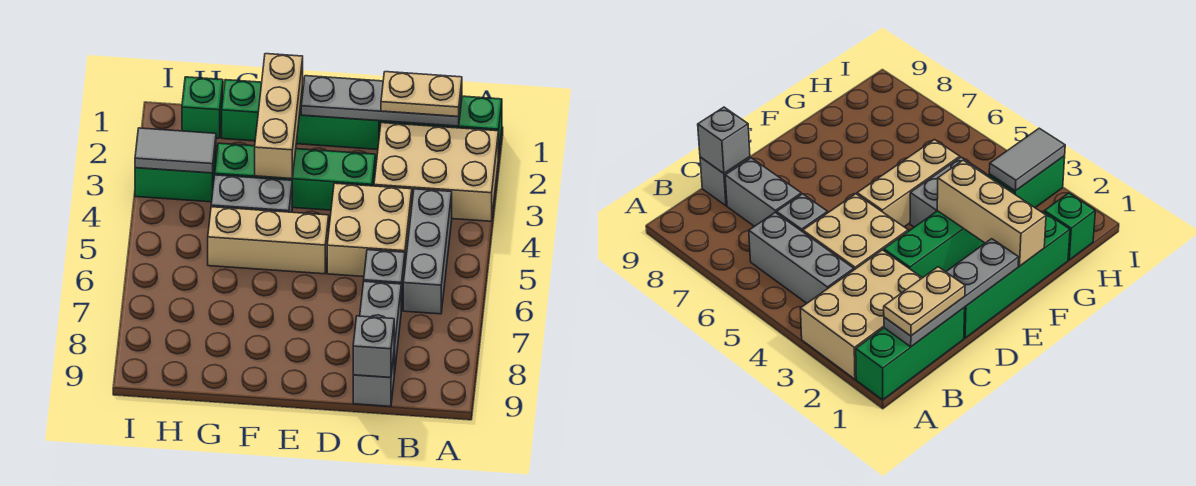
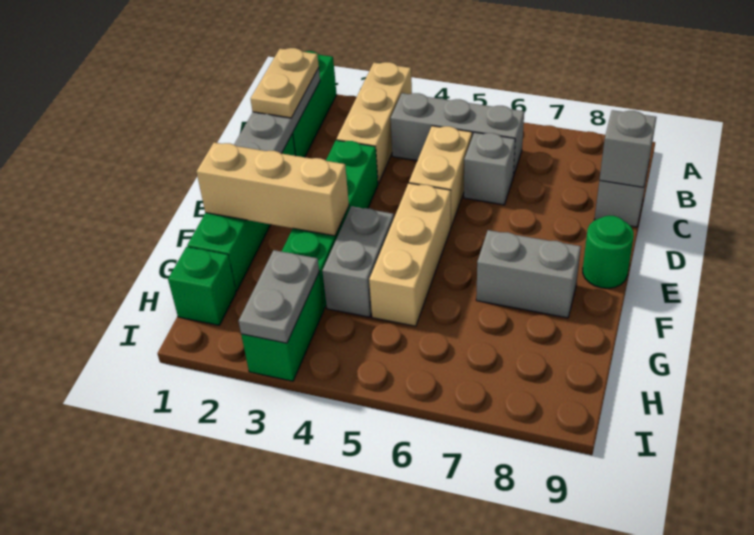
tan brick A2:C3 level 1 -> tan brick A3:C3 level 1
tan brick C4:D5 level 1 -> tan brick C5:D5 level 1
grey brick C7:C8 level 1 -> grey brick F7:F8 level 1
none -> green round brick E9 level 1
grey tile H3:I3 level 2 -> grey plate H3:I3 level 2

